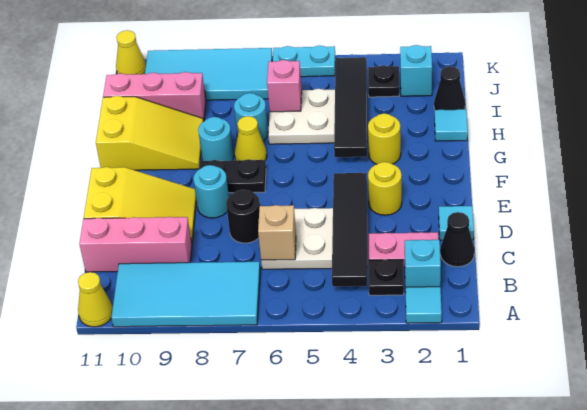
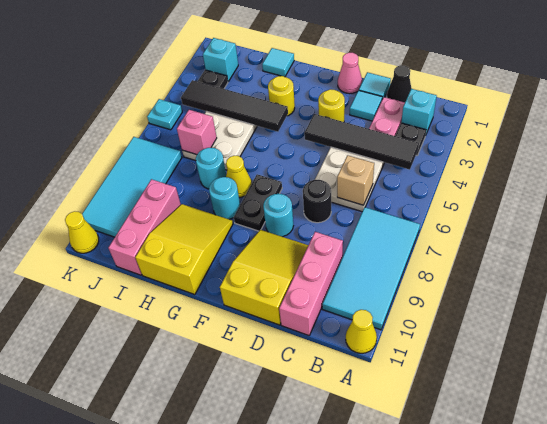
cyan tile A2 level 1 -> cyan tile D2 level 1
none -> pink cone E1 level 1
black cone I1 level 1 -> none
cyan plate K5:K6 level 1 -> cyan plate K5 level 1

